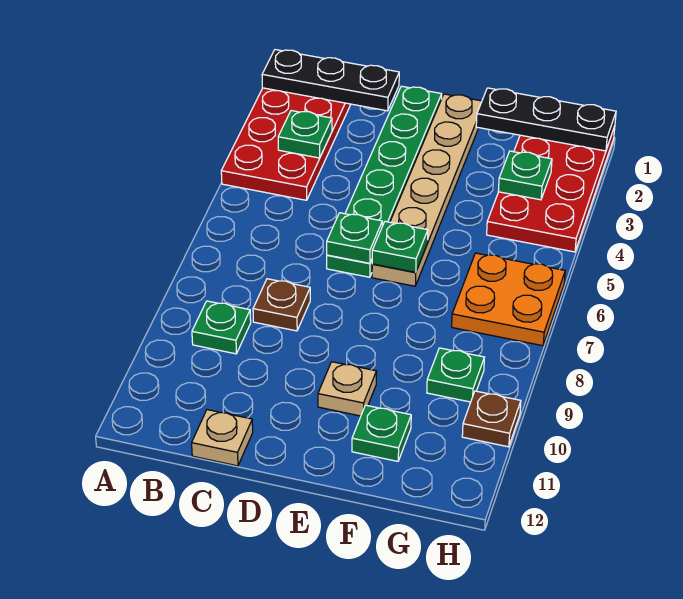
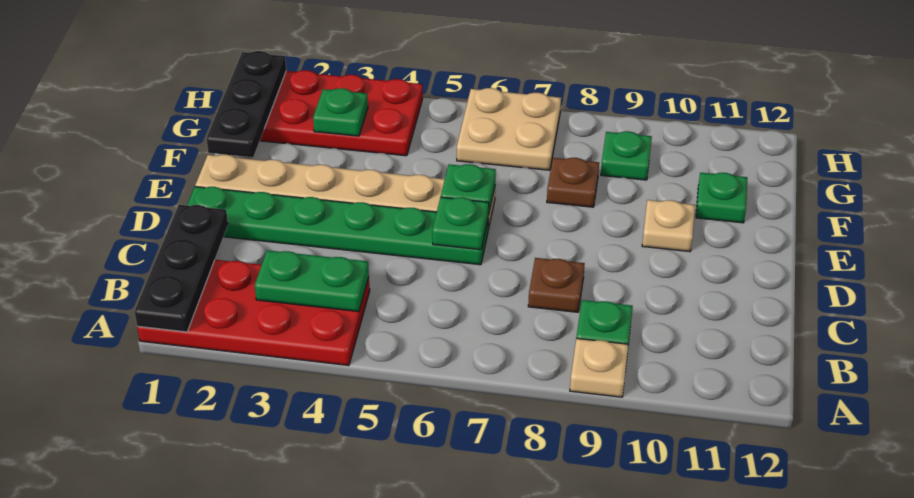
green plate B3 level 2 -> green plate B3:B4 level 2
tan plate C12 level 1 -> tan plate A9 level 1
orange plate G6:H7 level 1 -> tan plate G6:H7 level 1
brown plate H10 level 1 -> brown plate F8 level 1

